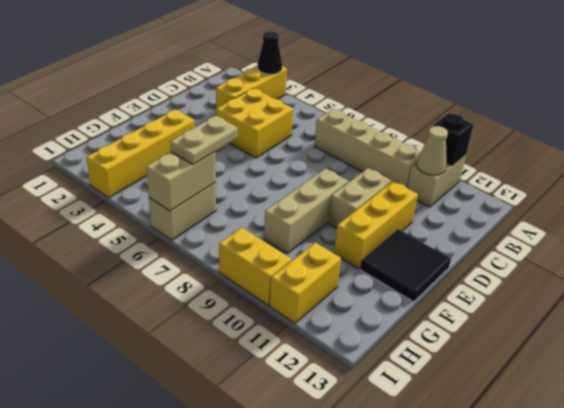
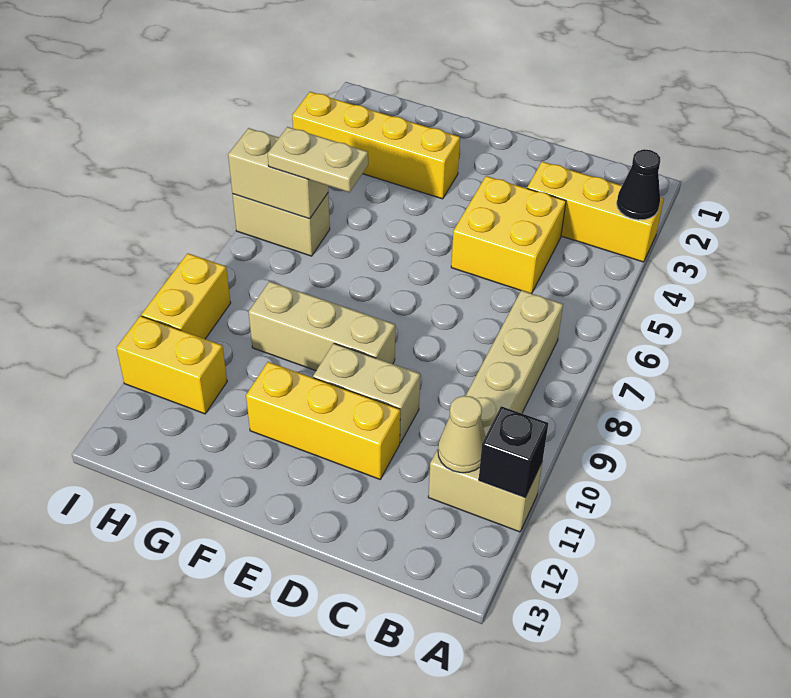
black tile E12:F13 level 1 -> none

